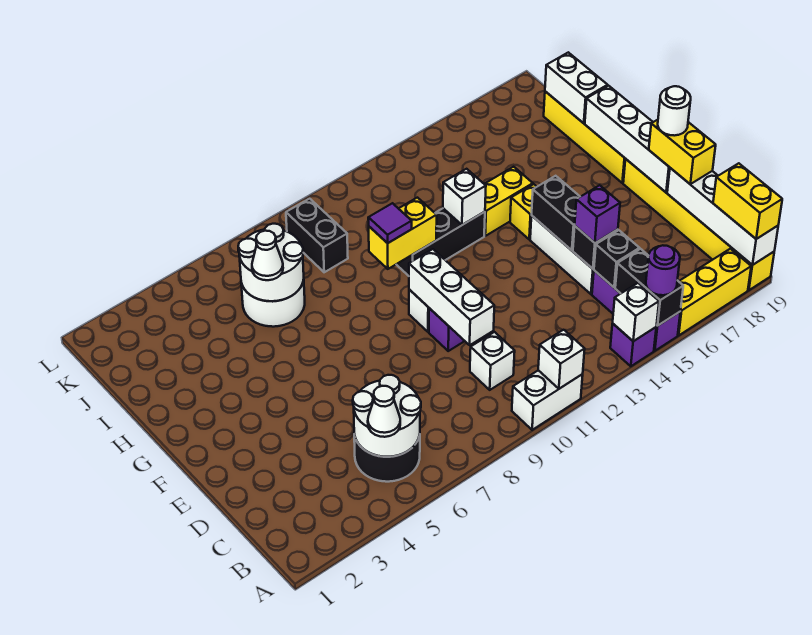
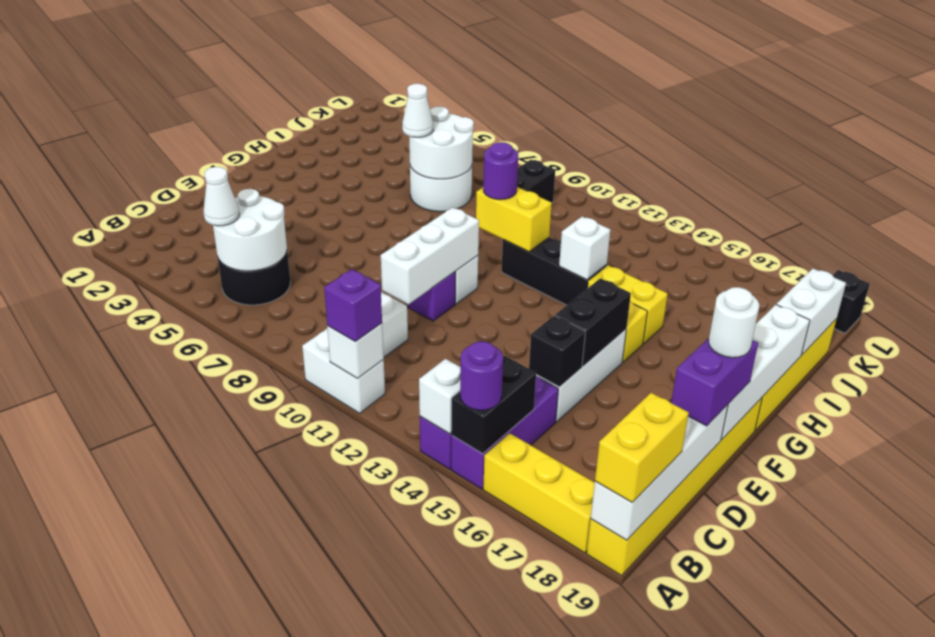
black brick C15 level 2 -> black brick L19 level 1
purple brick D15 level 3 -> purple brick A11 level 3
yellow brick D19:E19 level 3 -> purple brick D19:E19 level 3
purple tile H10 level 3 -> purple round brick H10 level 3

